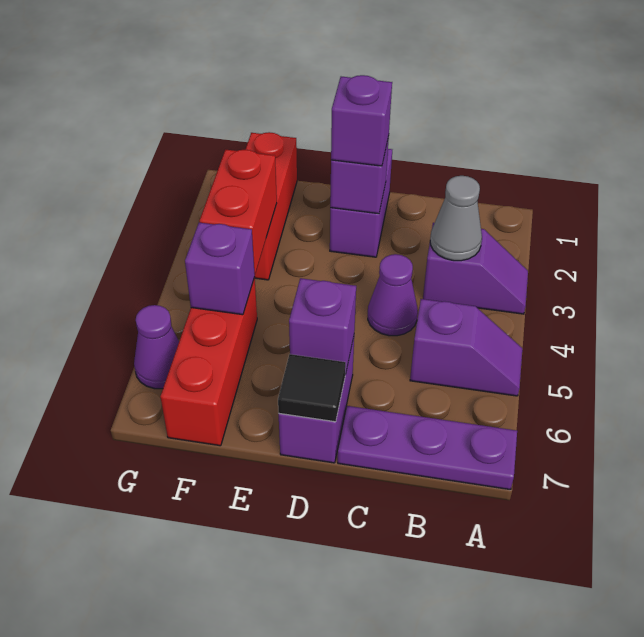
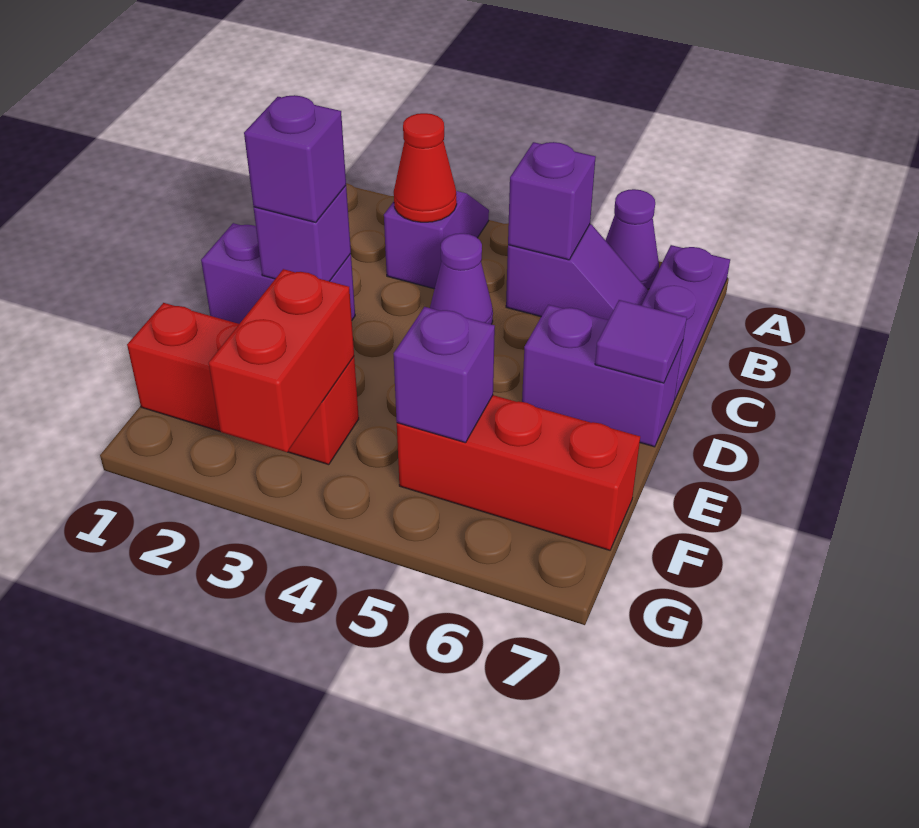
purple slope A5:B5 level 1 top B -> purple slope B5:B6 level 1 top 5
grey cone B3 level 2 -> red cone B3 level 2
purple brick D6 level 2 -> purple brick B5 level 2
black tile D7 level 2 -> purple tile D7 level 2
red brick F3:F4 level 2 -> red brick F3:G3 level 2
purple cone G6 level 1 -> purple cone A6 level 1

